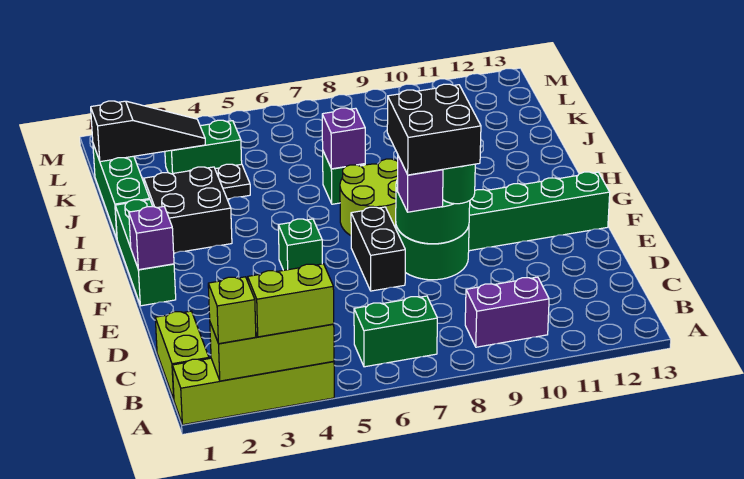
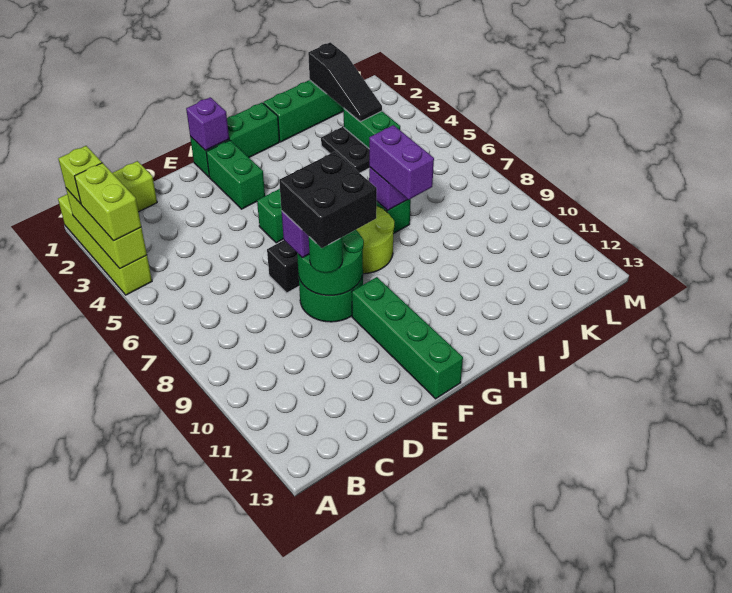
green brick B6:B7 level 1 -> green brick F2:F3 level 1
purple brick B9:B10 level 1 -> purple brick I7:I8 level 3
black brick H2:I3 level 1 -> none

